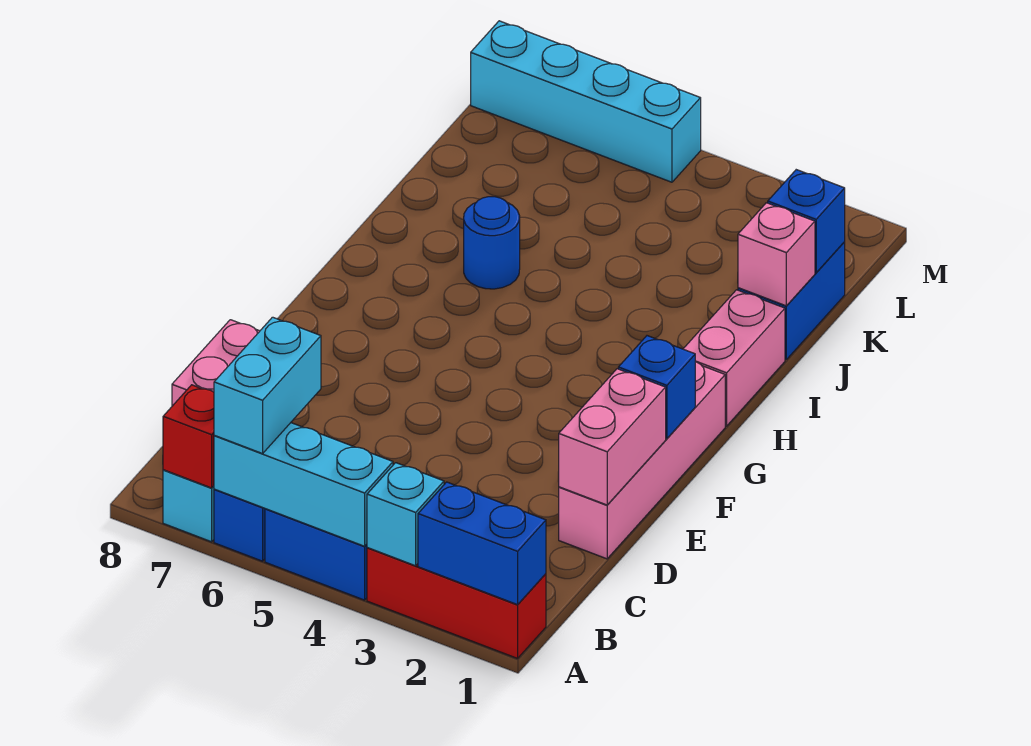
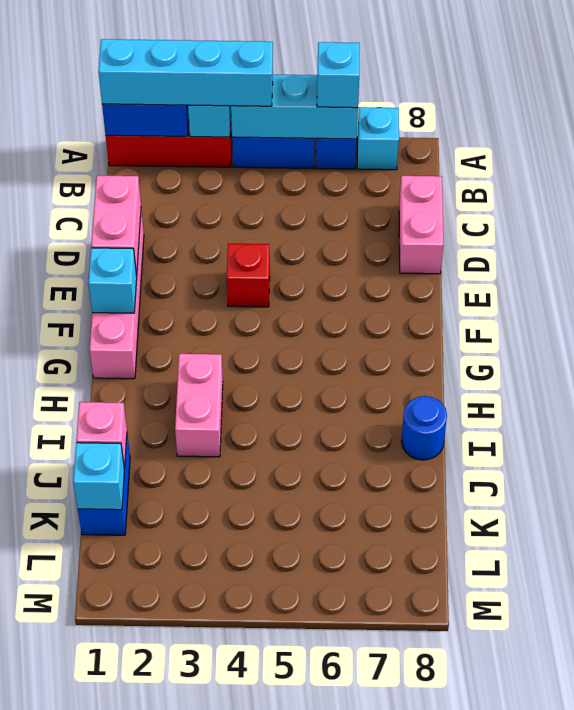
cyan brick A6:B6 level 3 -> cyan brick A6 level 3
red brick A7 level 2 -> red brick E4 level 1
blue brick F1 level 2 -> cyan brick F1 level 2
pink brick H1:I1 level 1 -> pink brick H3:I3 level 1
blue round brick I6 level 1 -> blue round brick I8 level 1
blue brick K1 level 2 -> cyan brick K1 level 2
cyan brick M5:M8 level 1 -> cyan brick A1:A4 level 3

